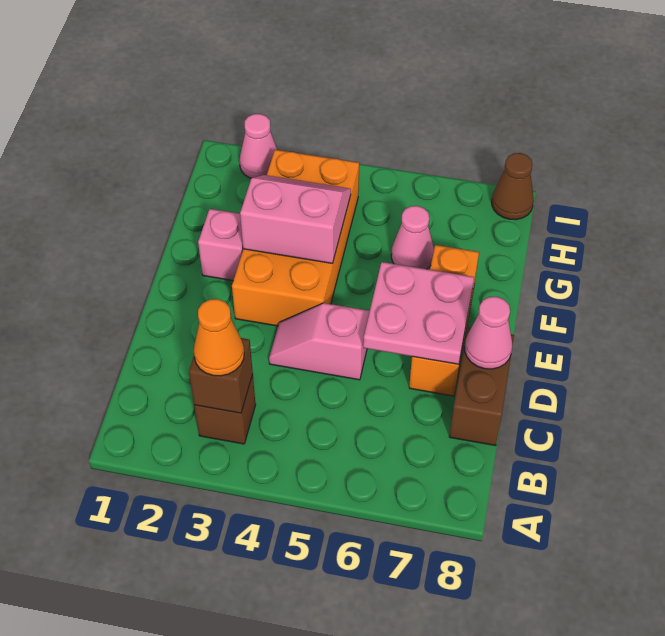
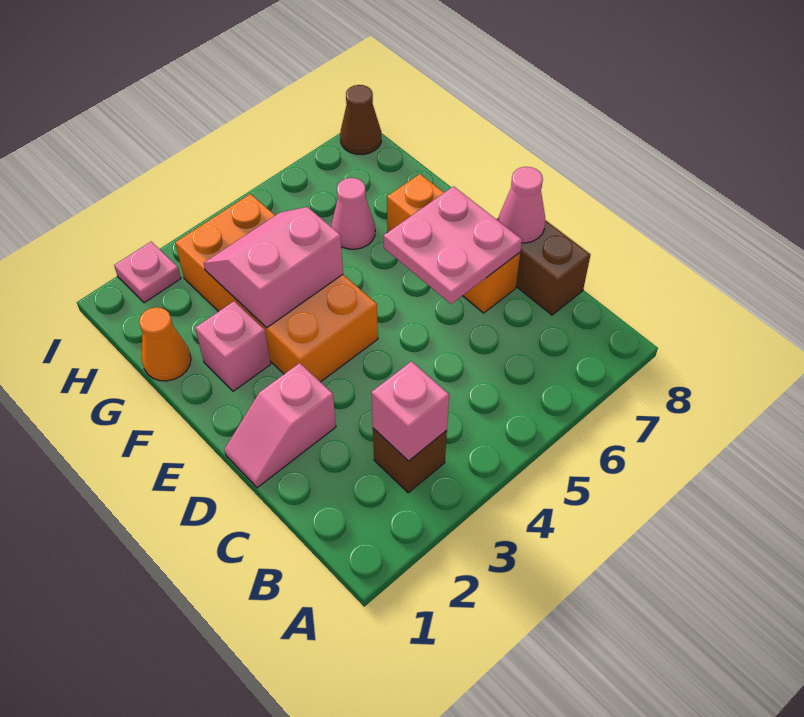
brown brick B3 level 2 -> pink brick B3 level 2
orange cone B3 level 3 -> orange cone G1 level 1
pink slope D4:D5 level 1 top 5 -> pink slope D1:D2 level 1 top 2
pink cone I2 level 1 -> pink plate I2 level 1

